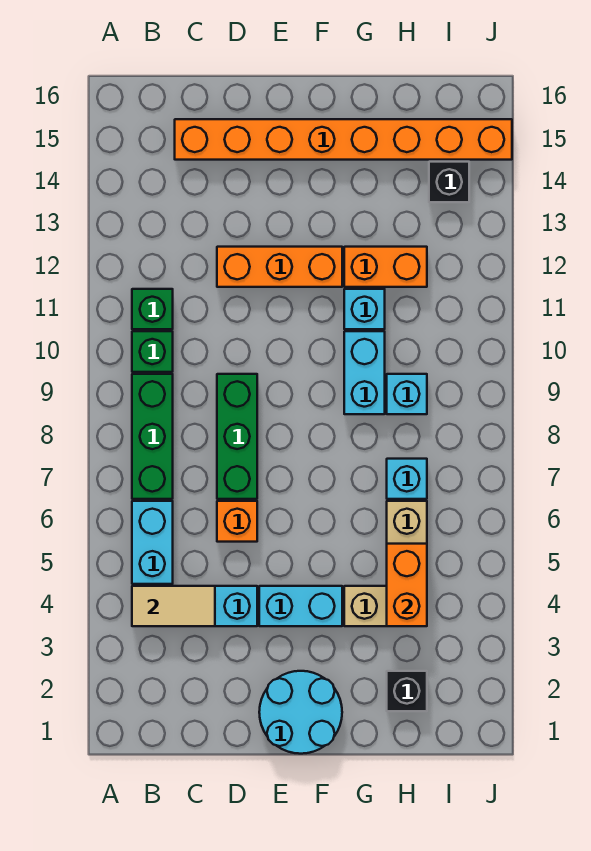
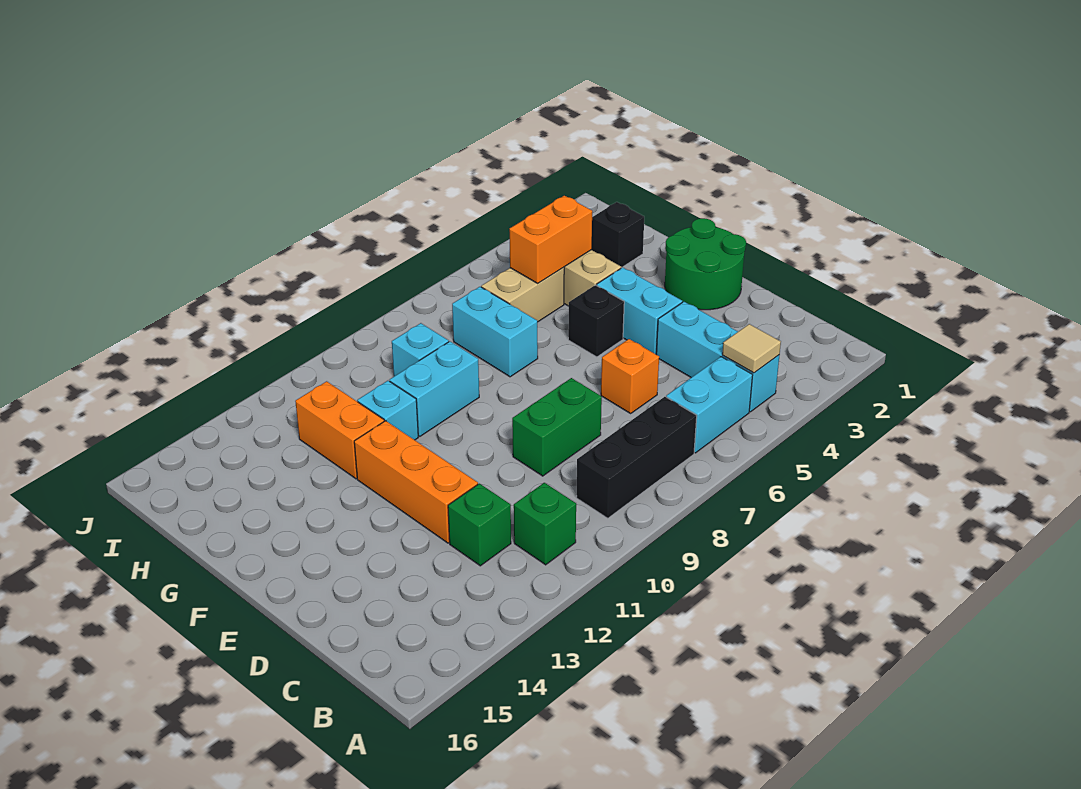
tan tile B4:C4 level 2 -> tan tile B4 level 2
green brick B7:B9 level 1 -> black brick B7:B9 level 1
green brick B10 level 1 -> green brick C12 level 1
orange brick C15:J15 level 1 -> none
green brick D7:D9 level 1 -> green brick D8:D9 level 1
cyan round brick E1:F2 level 1 -> green round brick E1:F2 level 1
cyan brick H7 level 1 -> cyan brick G7:H7 level 1
black brick I14 level 1 -> black brick F5 level 1

